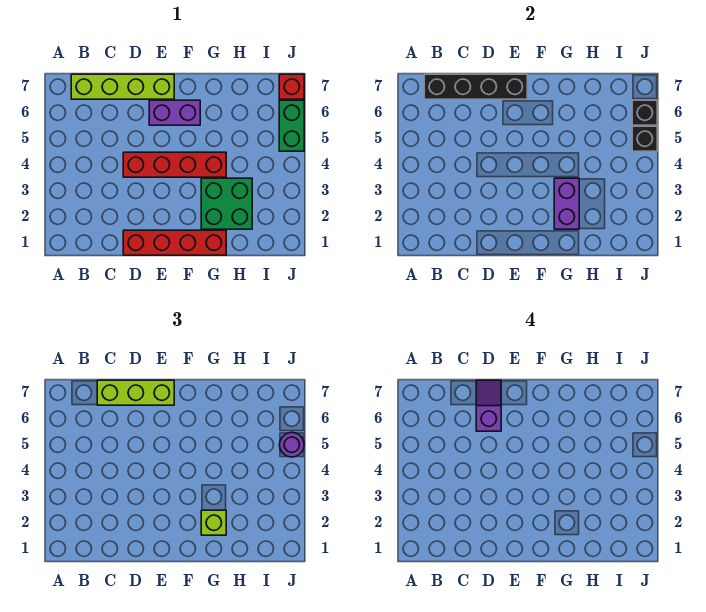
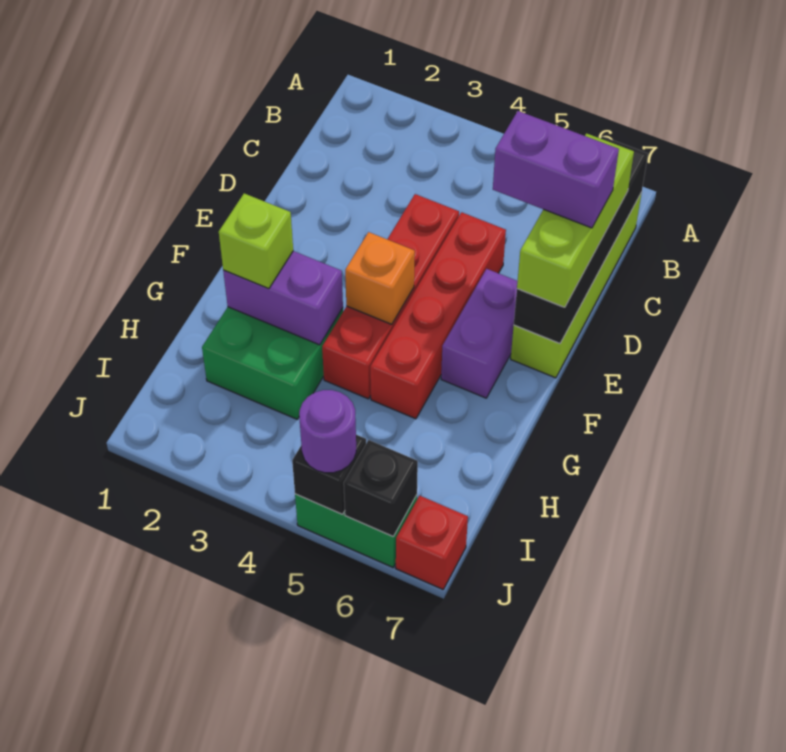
red brick D1:G1 level 1 -> red brick D5:G5 level 1
purple slope D6:D7 level 4 top 6 -> purple brick D6:D7 level 4
none -> orange brick F4 level 2

